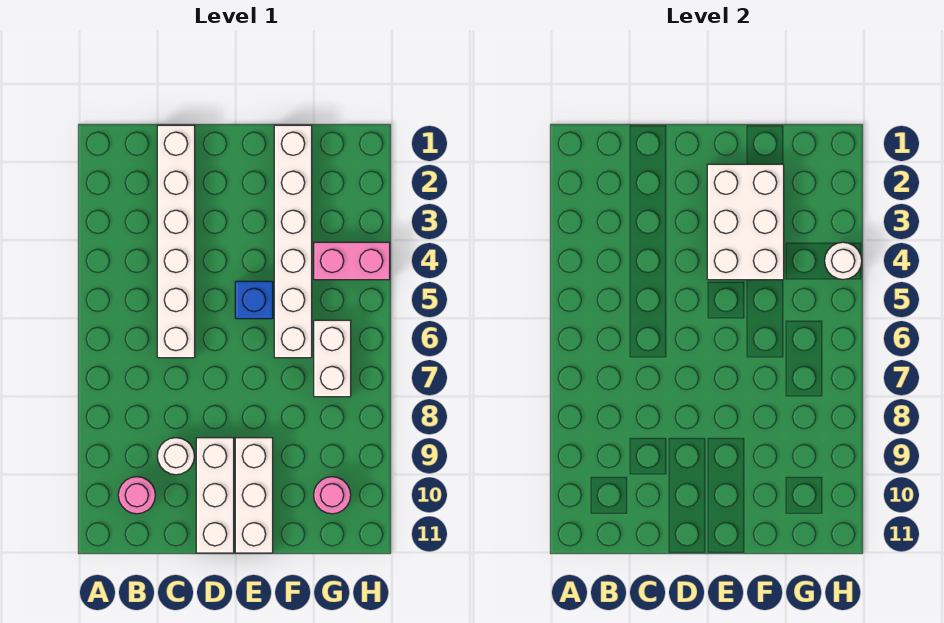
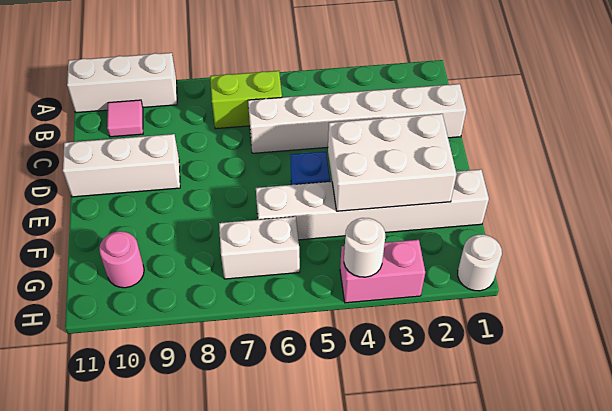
none -> lime brick B6:B7 level 1
pink round brick B10 level 1 -> pink tile B10 level 1
white round brick C9 level 1 -> white round brick H1 level 1
white brick E9:E11 level 1 -> white brick A9:A11 level 1
pink brick G4:H4 level 1 -> pink brick H3:H4 level 1

